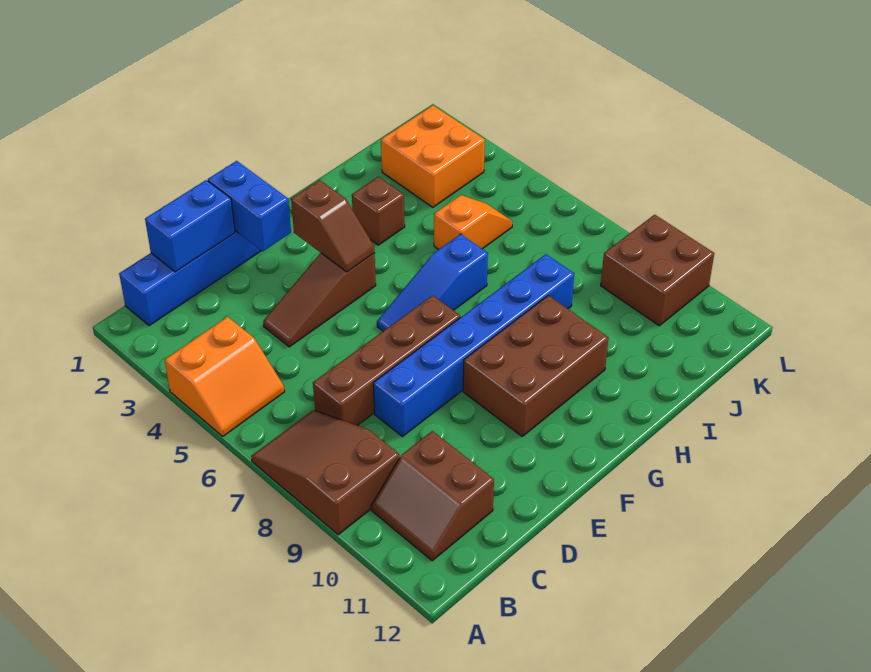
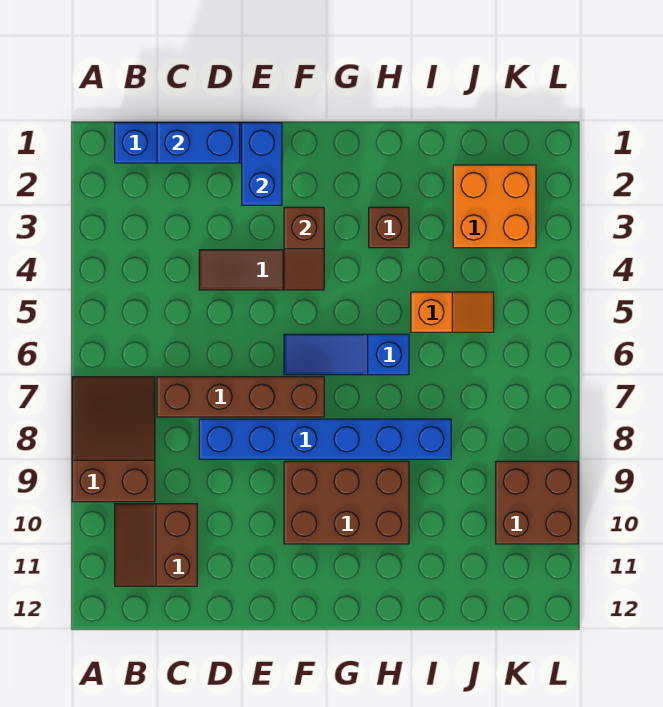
orange slope A4:B5 level 1 top 4 -> none

